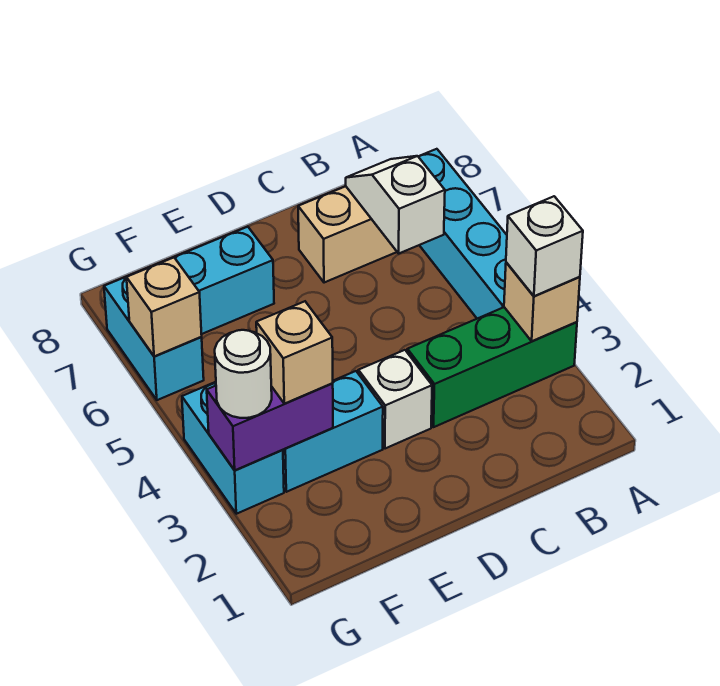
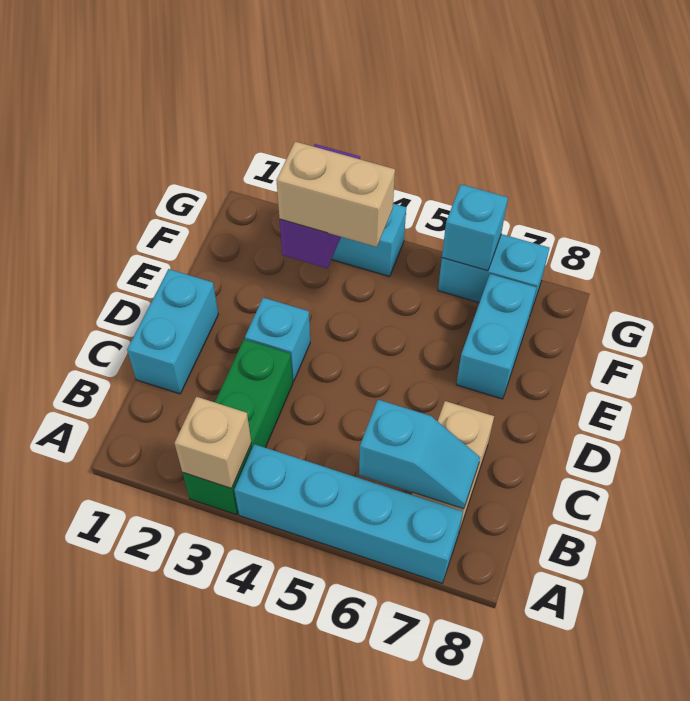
white brick A3 level 3 -> none
white slope B6:B7 level 2 top 6 -> cyan slope B6:B7 level 2 top 6
white brick D3 level 1 -> cyan brick D3 level 1
cyan brick E3:F3 level 1 -> cyan brick C1:D1 level 1
tan brick F3 level 3 -> tan brick F3:F4 level 3
white round brick G3 level 3 -> none
tan brick G6 level 2 -> cyan brick G6 level 2

